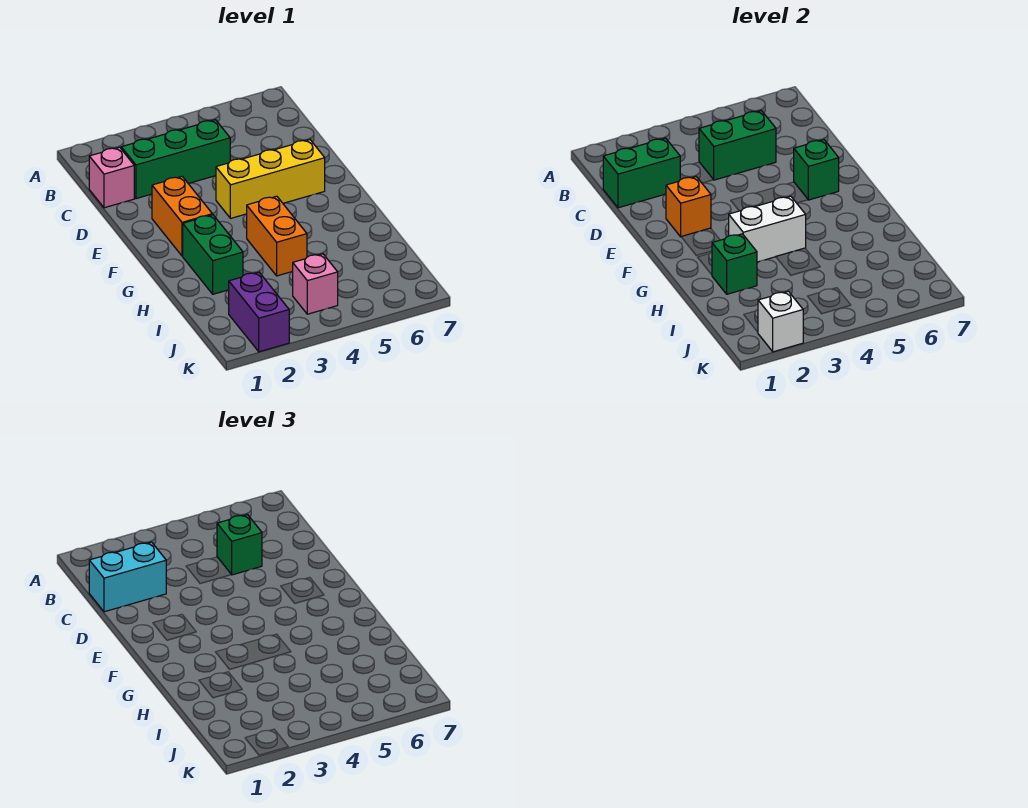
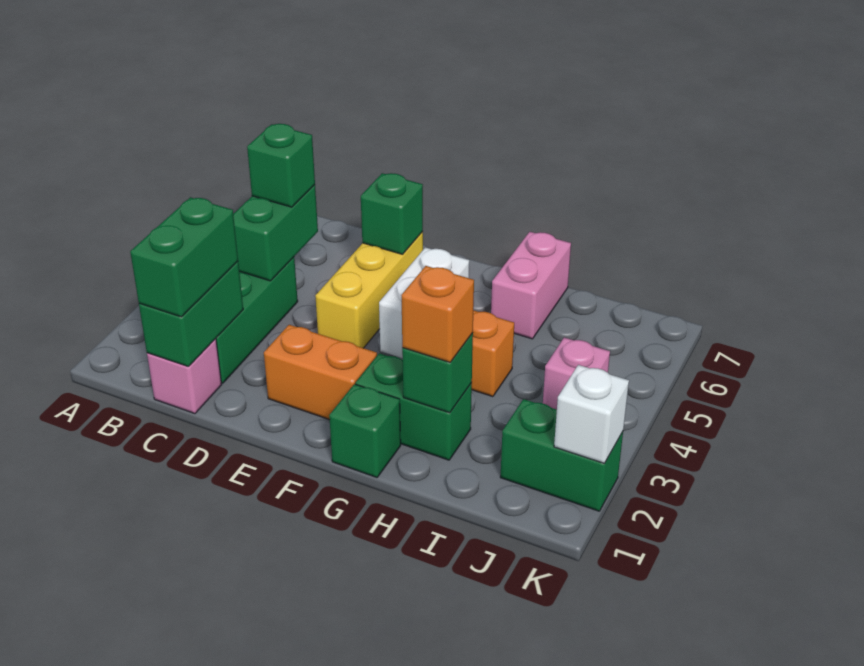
cyan brick C1:C2 level 3 -> green brick C1:C2 level 3
orange brick E2 level 2 -> orange brick H2 level 3
none -> green brick G1 level 1
none -> pink brick H6:H7 level 1
purple brick J2:K2 level 1 -> green brick J2:K2 level 1

